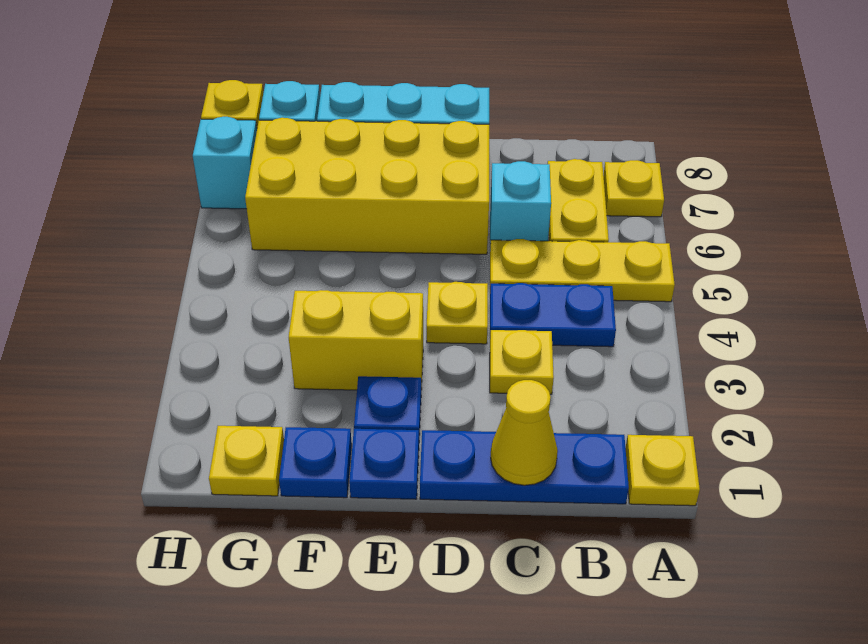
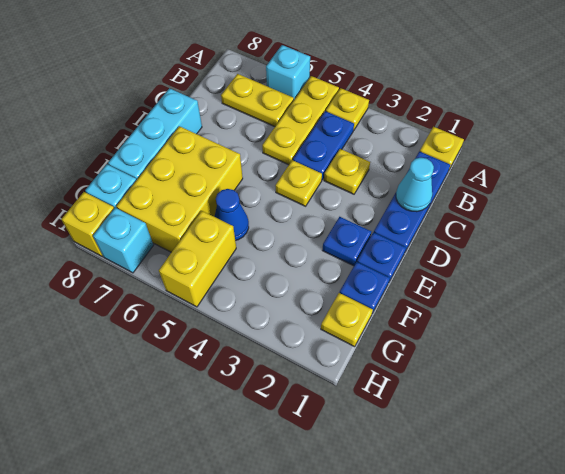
yellow plate A7 level 1 -> yellow plate A4 level 1
yellow cone C1 level 2 -> cyan cone C1 level 2
cyan brick C6 level 1 -> cyan brick A6 level 1
yellow brick D6:G7 level 1 -> yellow brick E6:G7 level 1
yellow brick E3:F3 level 1 -> yellow brick G5:H5 level 1
none -> blue cone F5 level 1

